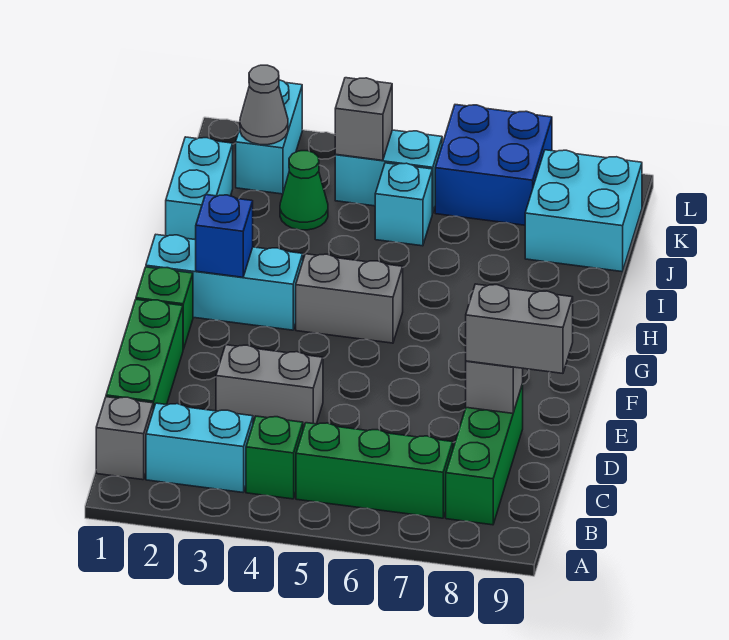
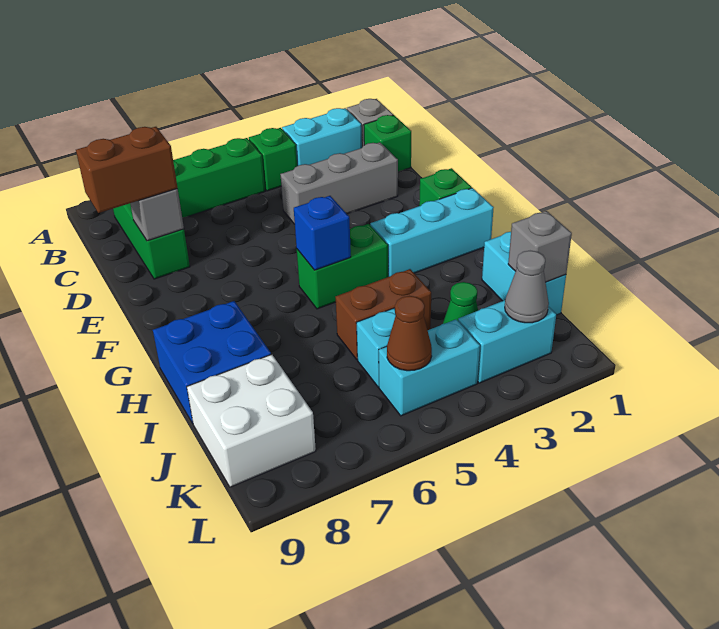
green brick C1:E1 level 1 -> green brick C1 level 1
grey brick D3:D4 level 1 -> grey brick D2:D4 level 1
grey brick D8:D9 level 3 -> brown brick D8:D9 level 3
blue brick G2 level 2 -> blue brick G5 level 2
grey brick G4:G5 level 1 -> green brick G4:G5 level 1
none -> brown brick I4:I5 level 1
cyan brick J8:K9 level 1 -> white brick J8:K9 level 1
cyan brick K2:L2 level 1 -> cyan brick K2:K3 level 1
grey brick K4 level 2 -> grey brick J1 level 2
none -> brown cone K5 level 2
blue brick K6:L7 level 1 -> blue brick H8:I9 level 1

